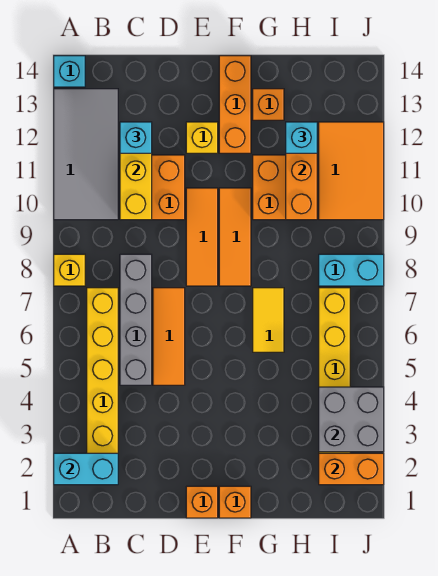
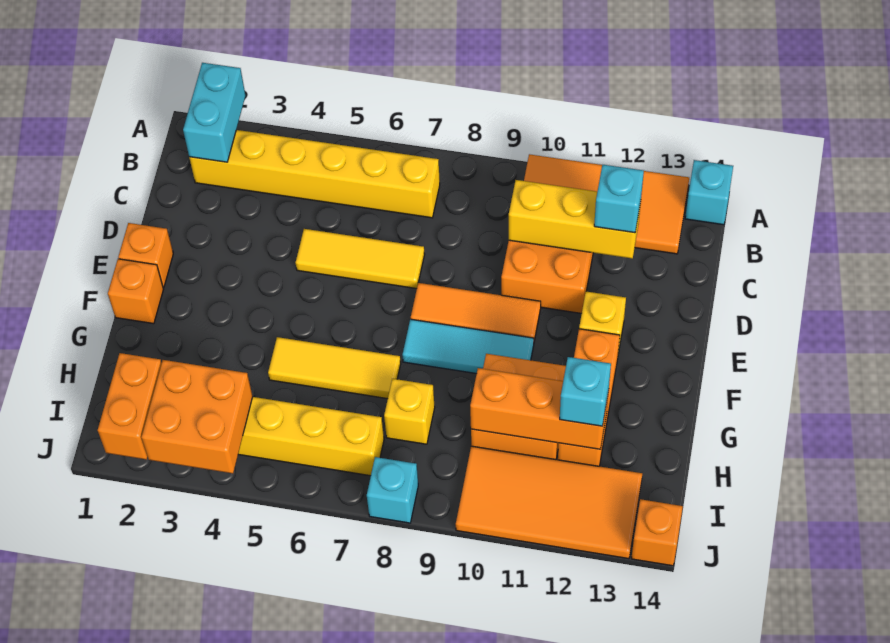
yellow brick A8 level 1 -> yellow brick H8 level 1
grey tile A10:B13 level 1 -> orange tile A10:B13 level 1
grey brick C5:C8 level 1 -> none
orange tile D5:D7 level 1 -> yellow tile D5:D7 level 1
orange tile F8:F10 level 1 -> cyan tile F8:F10 level 1
orange brick F12:F14 level 1 -> orange brick F12:H12 level 1
yellow tile G6:G7 level 1 -> yellow tile G5:G7 level 1
orange brick G13 level 1 -> orange brick J14 level 1
grey brick I3:J4 level 2 -> orange brick I3:J4 level 2
cyan brick I8:J8 level 1 -> cyan brick J8 level 1
orange tile I10:J12 level 1 -> orange tile I10:J13 level 1

